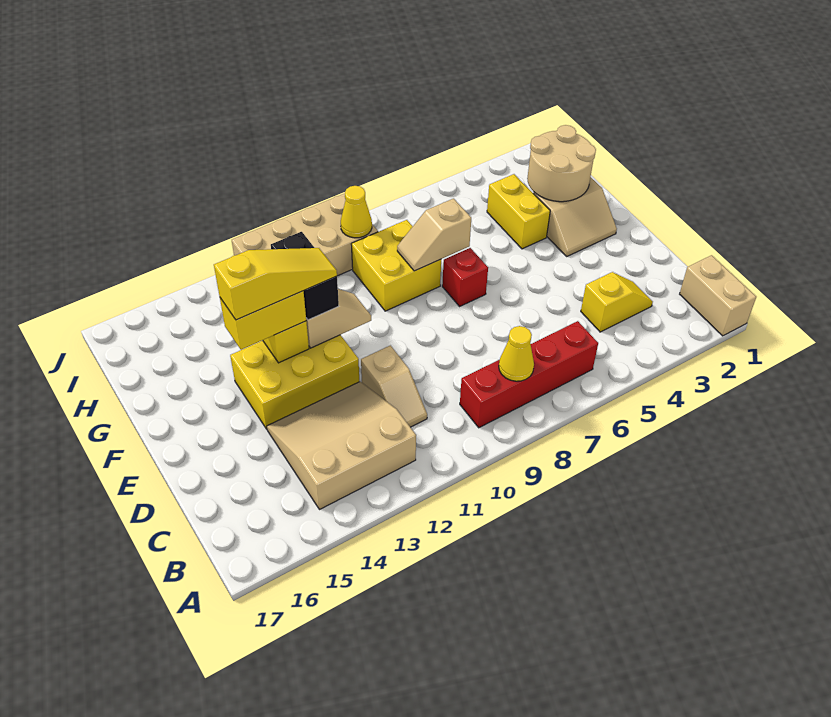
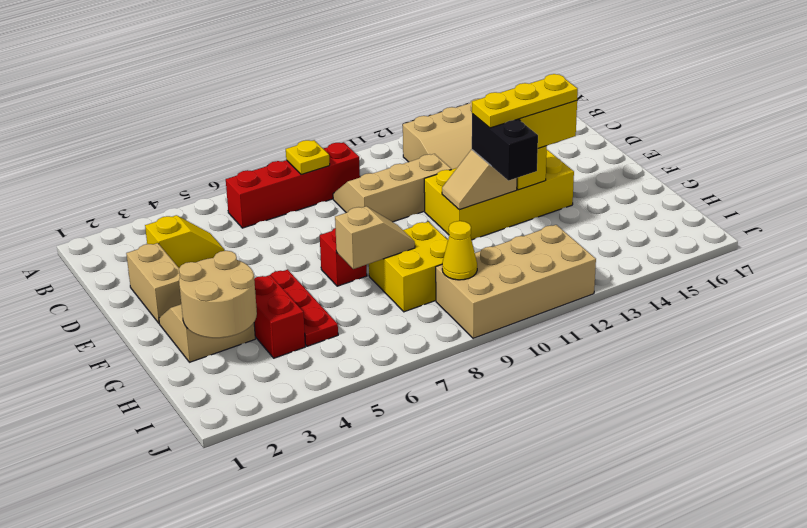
tan brick A1:B1 level 1 -> tan brick D2:E2 level 1
yellow cone B8 level 2 -> yellow plate B8 level 2
yellow slope C3:C4 level 1 top 4 -> yellow slope C3:C4 level 1 top 3
tan slope C11:D11 level 1 top D -> tan slope C9:D11 level 1 top D
yellow brick E12:F14 level 1 -> yellow brick E11:F14 level 1
none -> red plate F5:H5 level 1
yellow slope F12:F14 level 4 top 14 -> yellow plate F12:F14 level 4
yellow brick G4:H4 level 1 -> red brick G4:H4 level 1

